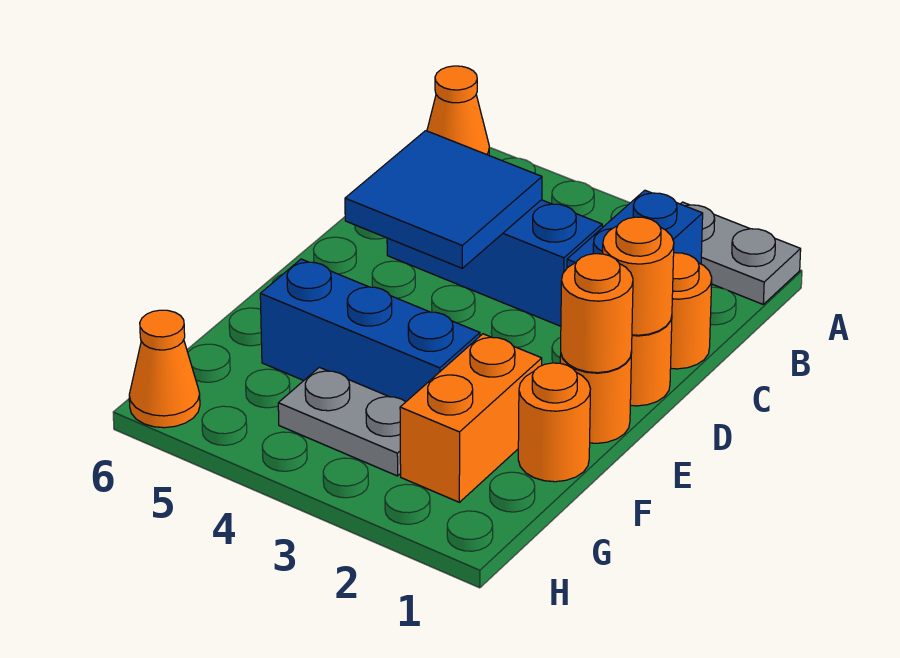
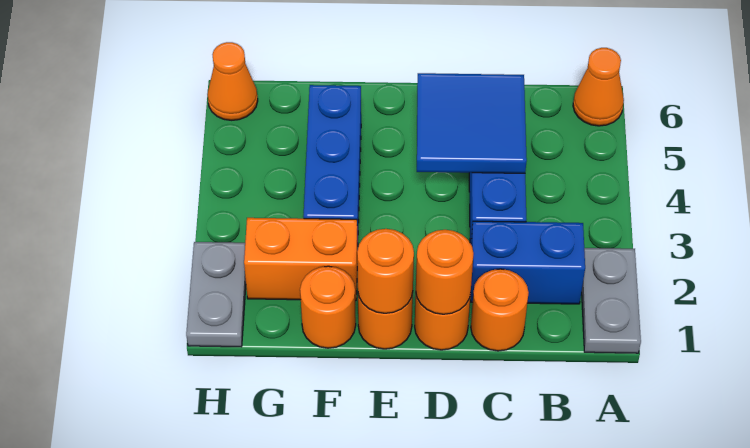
grey plate G3:G4 level 1 -> grey plate H1:H2 level 1

